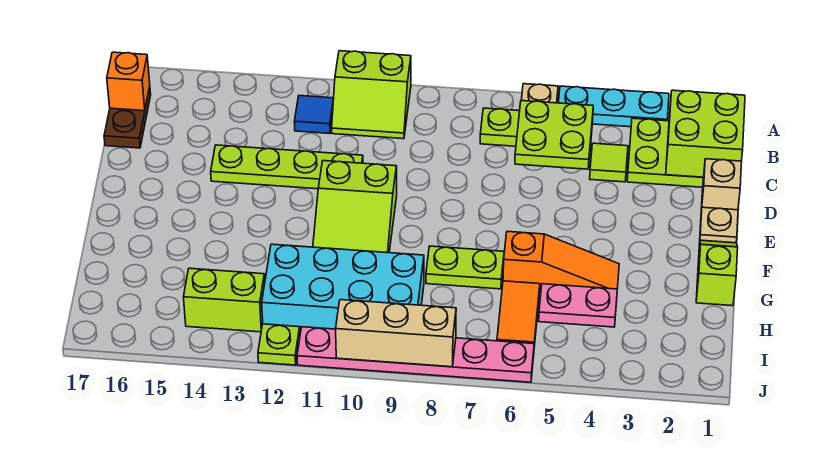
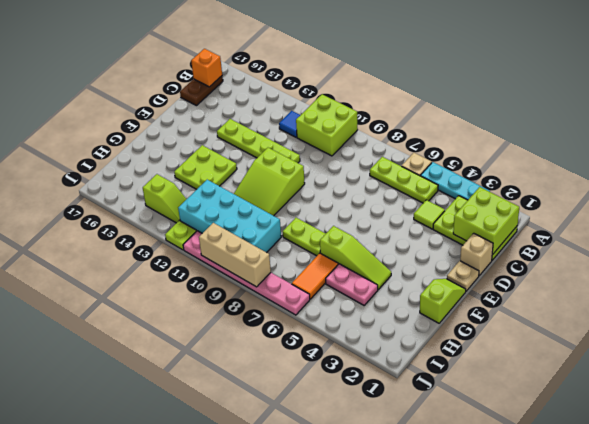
lime slope A10:B11 level 1 top A -> lime brick A10:B11 level 1
lime plate B5:C6 level 2 -> lime plate F13:G14 level 1
orange slope G4:G6 level 1 top 6 -> lime slope G4:G6 level 1 top 6
lime brick I13:I14 level 1 -> lime slope I13:I14 level 1 top 14

